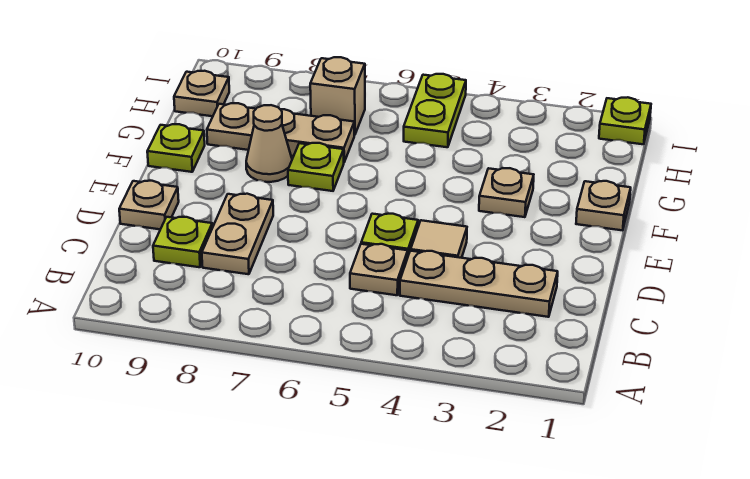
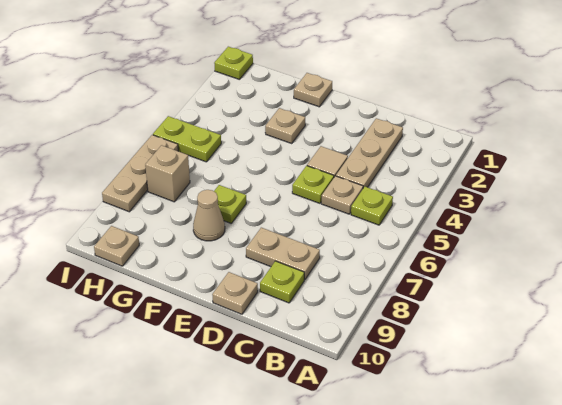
lime plate F10 level 1 -> lime plate B5 level 1
tan plate G7:G9 level 1 -> tan plate I6:I8 level 1

